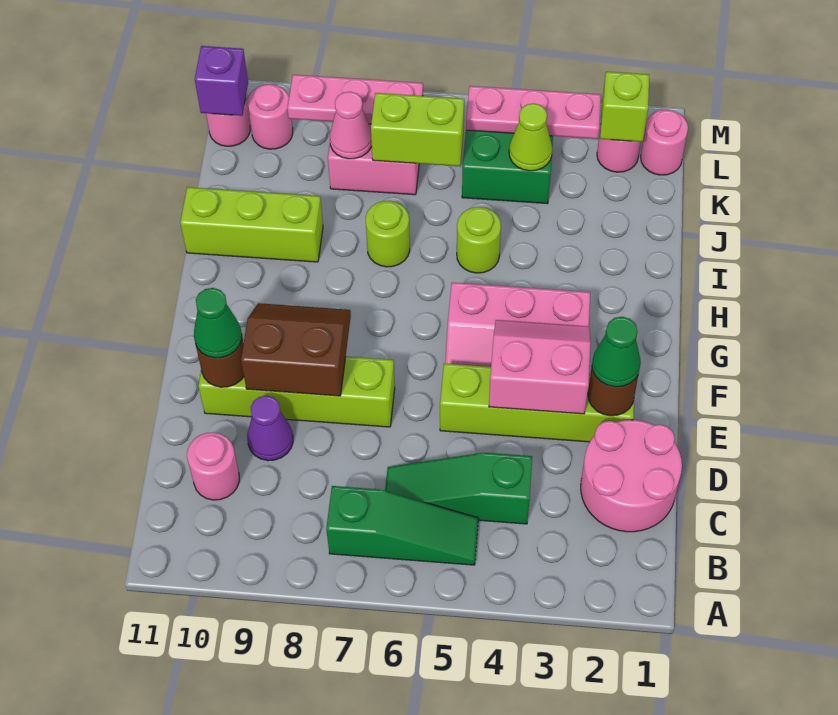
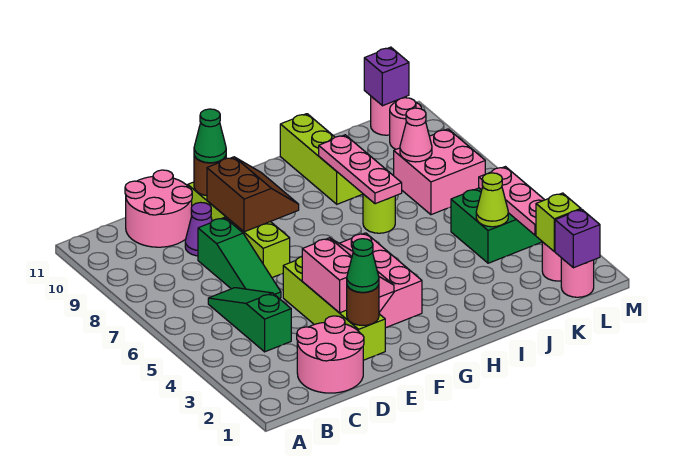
green slope B5:B7 level 1 top 7 -> green slope D6:D8 level 1 top 8
pink round brick C10 level 1 -> pink round brick C10:D11 level 1
lime round brick I5 level 1 -> none
lime brick K6:K7 level 2 -> none
none -> purple brick L1 level 2
pink plate L7:L9 level 2 -> pink plate I7:I9 level 2

